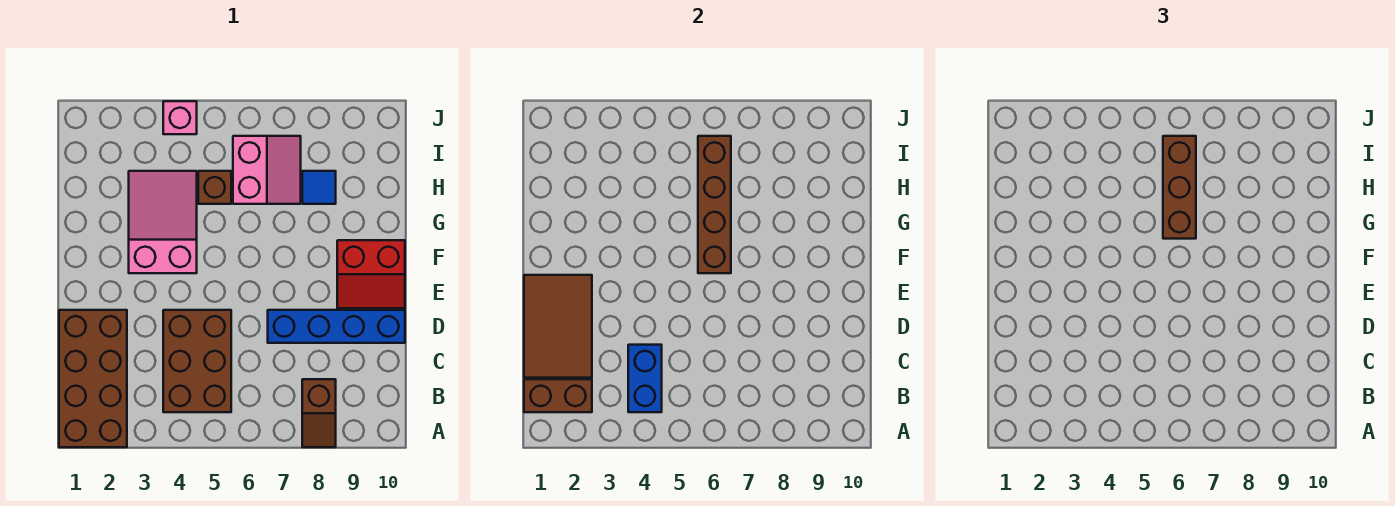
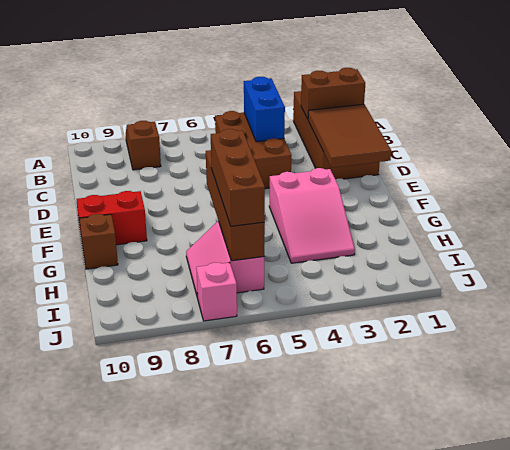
blue brick D7:D10 level 1 -> none
brown brick H5 level 1 -> brown brick G10 level 1
blue tile H8 level 1 -> none
pink brick J4 level 1 -> pink brick J7 level 1

